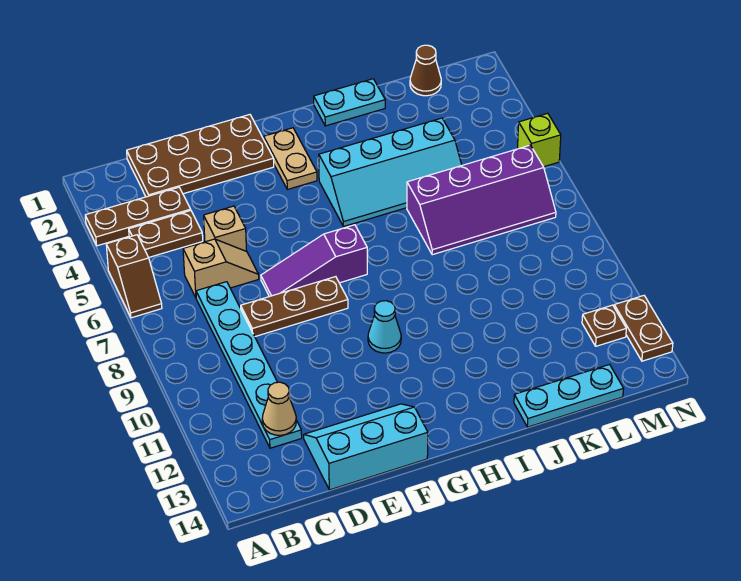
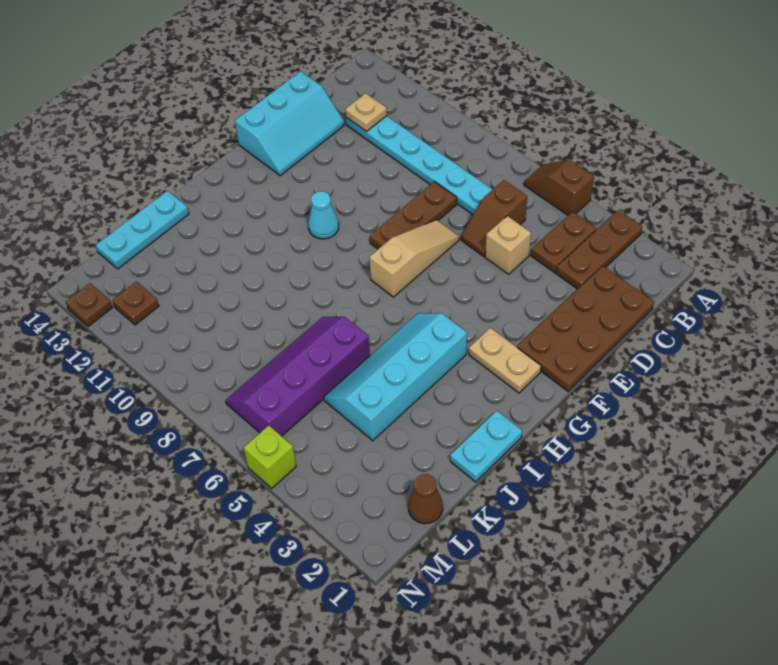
tan slope C6:D6 level 1 top C -> brown slope C6:D6 level 1 top C
tan cone C12 level 2 -> tan plate C12 level 2
purple slope E7:G7 level 1 top G -> tan slope E7:G7 level 1 top G
brown plate N12:N13 level 1 -> brown plate N13 level 1

